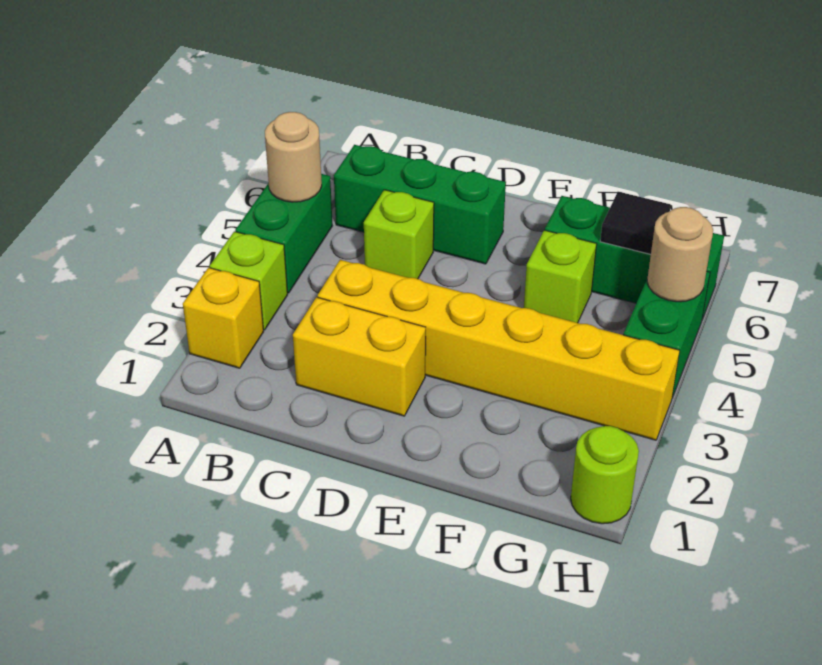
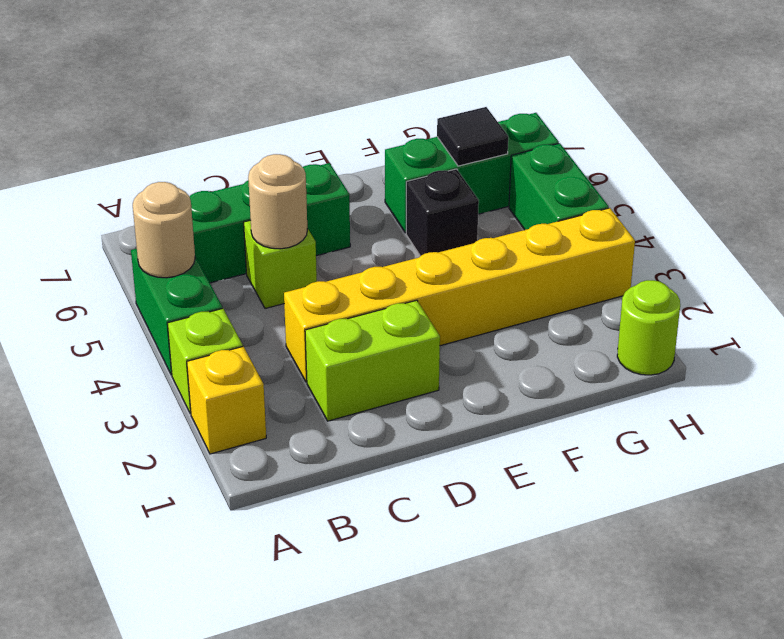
yellow brick C2:D2 level 1 -> lime brick C2:D2 level 1
lime brick F5 level 1 -> black brick F5 level 1
tan round brick H5 level 2 -> tan round brick C5 level 2

